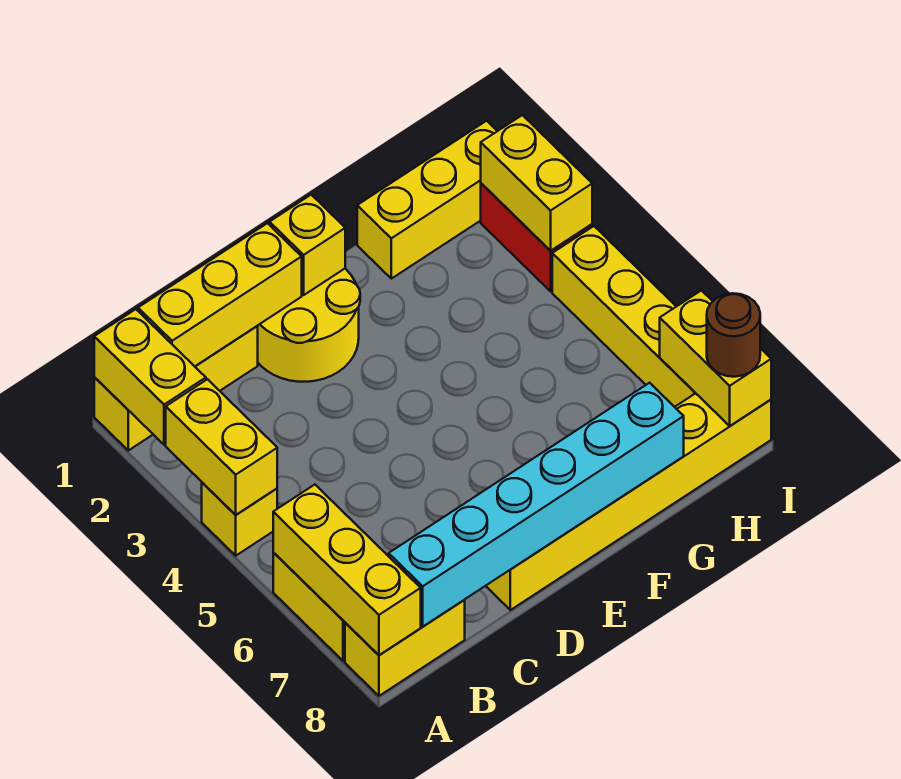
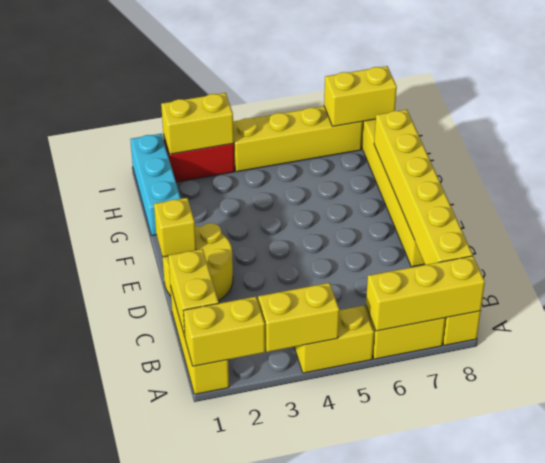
yellow brick A4 level 1 -> yellow brick A4:A5 level 1
yellow brick B1:D1 level 2 -> yellow brick B1:C1 level 2
cyan brick B8:G8 level 2 -> yellow brick B8:G8 level 2
yellow brick G1:I1 level 1 -> cyan brick G1:I1 level 1
brown round brick I8 level 3 -> none

